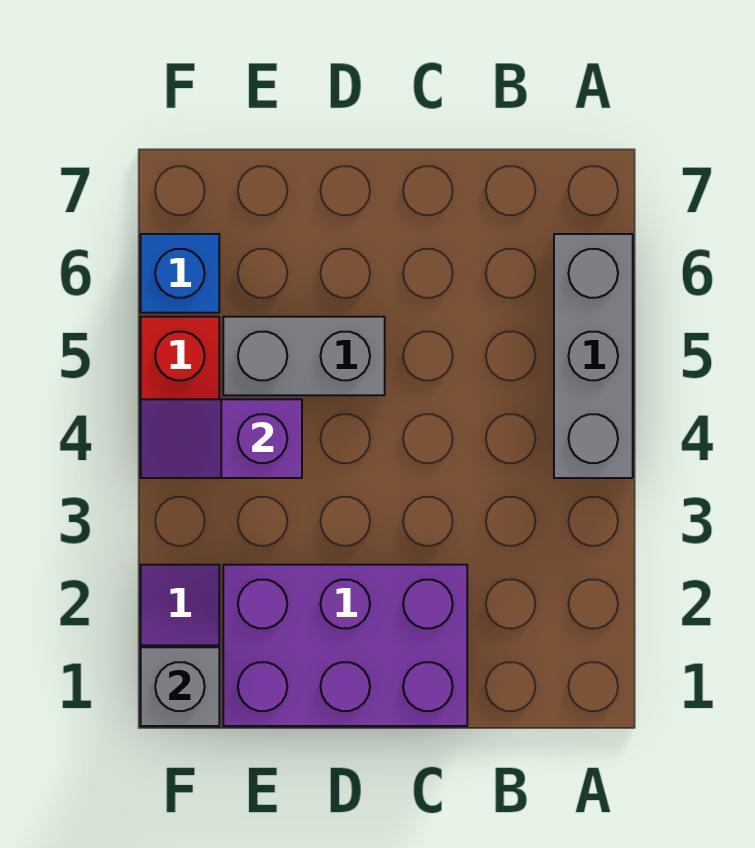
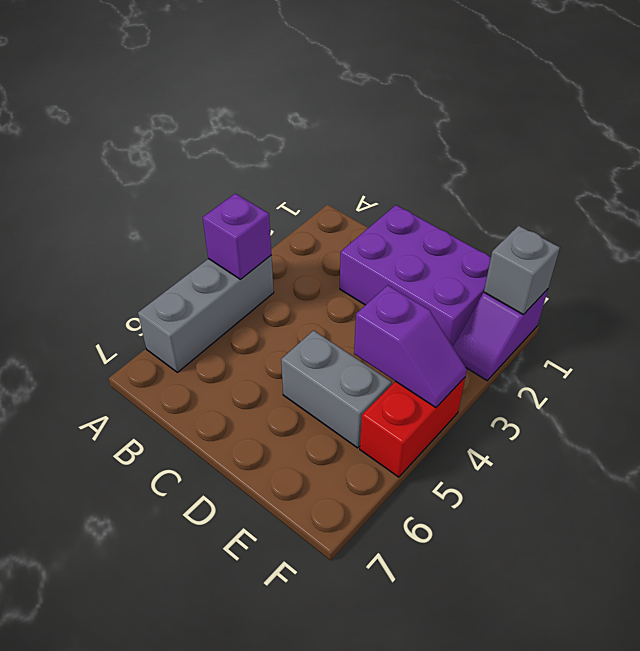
none -> purple brick A4 level 2
blue brick F6 level 1 -> none

